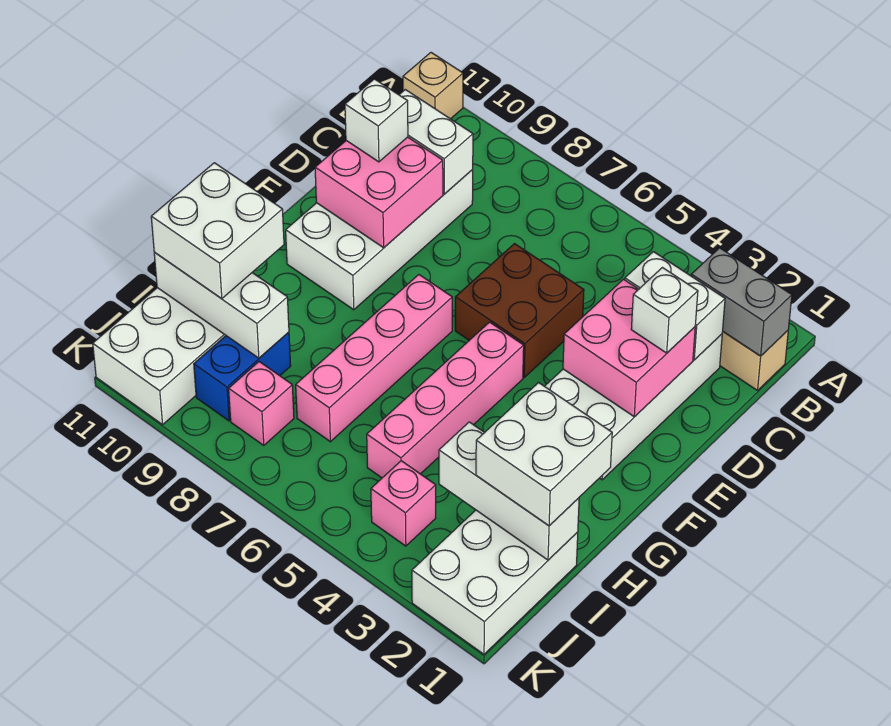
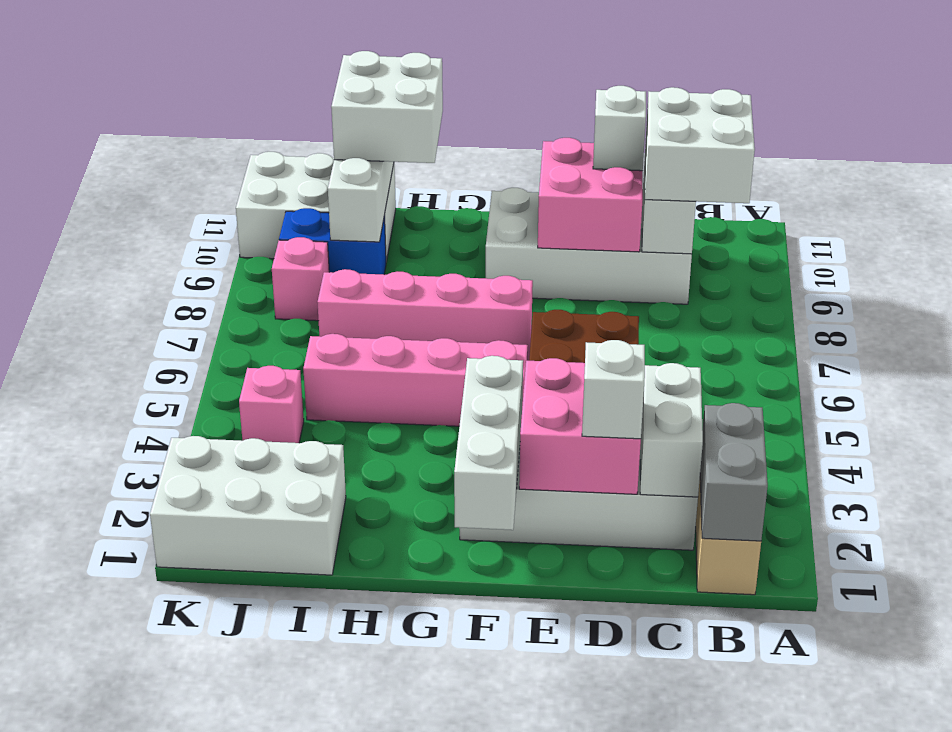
tan brick A11 level 1 -> none
white brick H1:I2 level 3 -> white brick B9:C10 level 3
white brick I1:I3 level 2 -> white brick F1:F3 level 2

